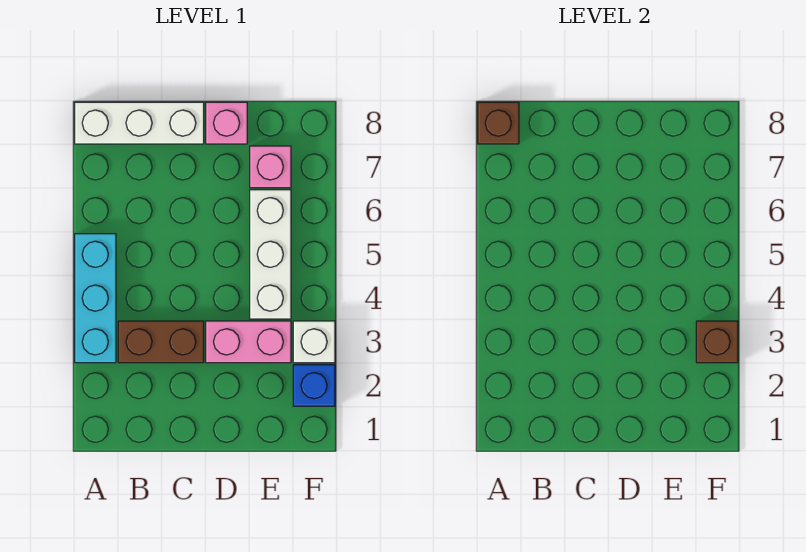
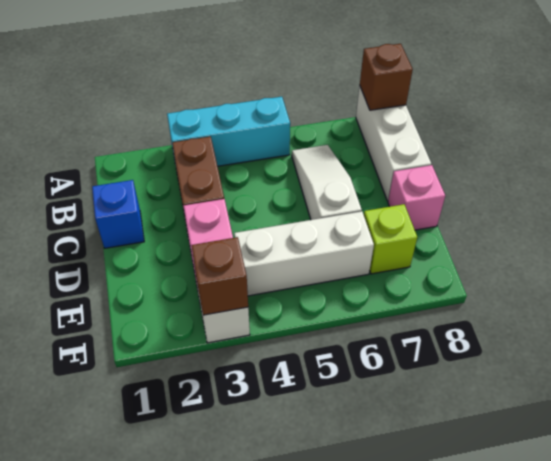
none -> white slope B6:D6 level 1 top D
pink brick E7 level 1 -> lime brick E7 level 1
blue brick F2 level 1 -> blue brick C1 level 1

